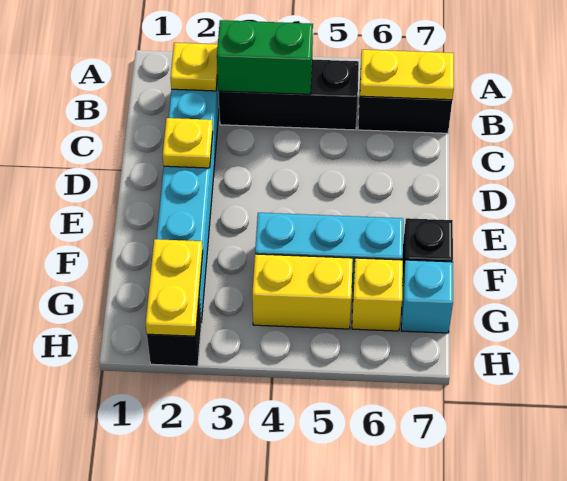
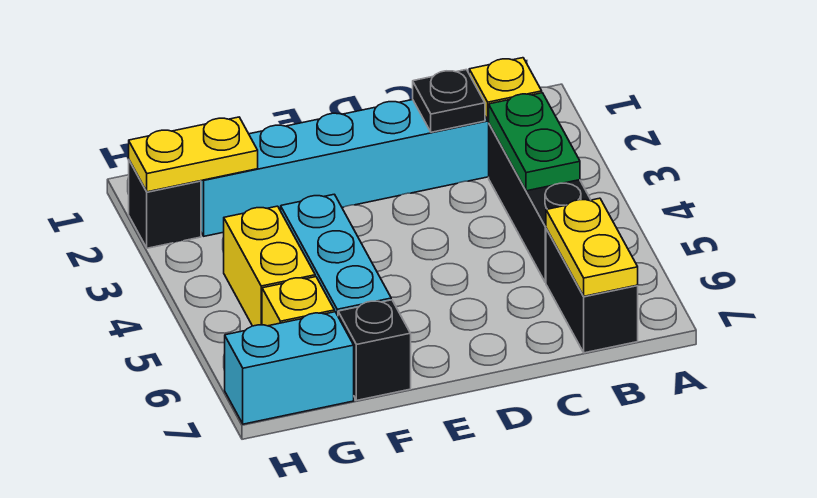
green brick B3:B4 level 2 -> green plate B3:B4 level 2
none -> black plate C2 level 2
yellow plate D2 level 2 -> none
cyan brick G7 level 1 -> cyan brick G7:H7 level 1

